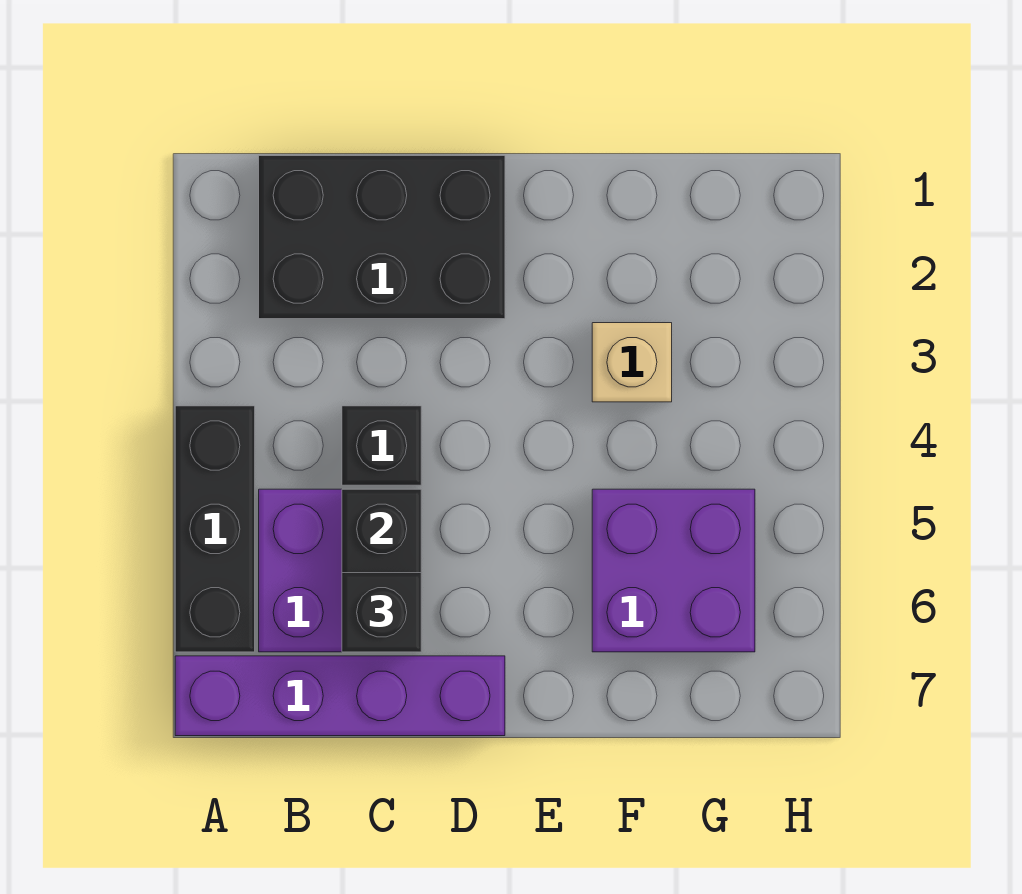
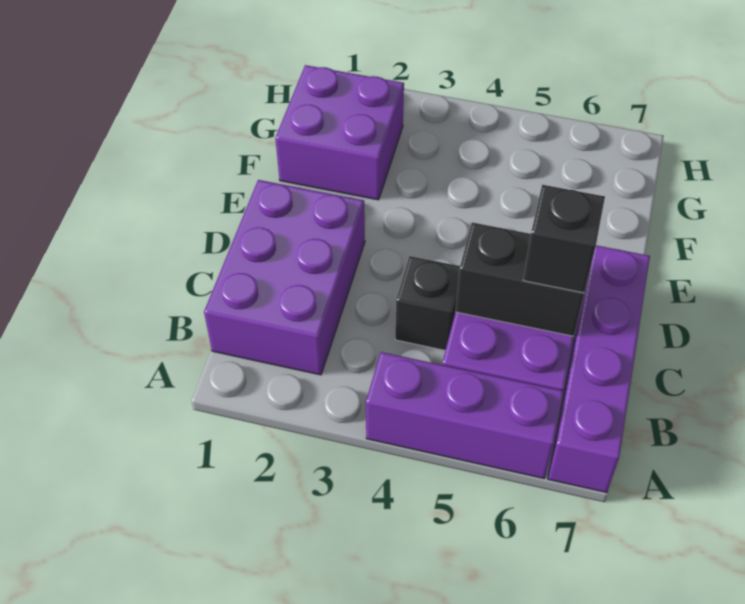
black brick A4:A6 level 1 -> purple brick A4:A6 level 1
black brick B1:D2 level 1 -> purple brick B1:D2 level 1
tan brick F3 level 1 -> none
purple brick F5:G6 level 1 -> purple brick F1:G2 level 1

